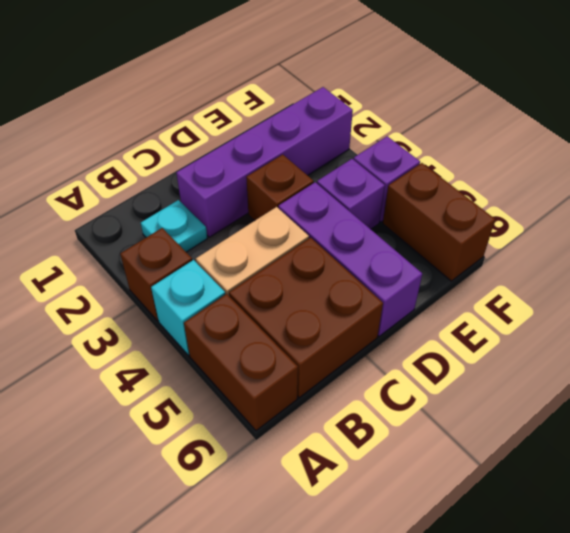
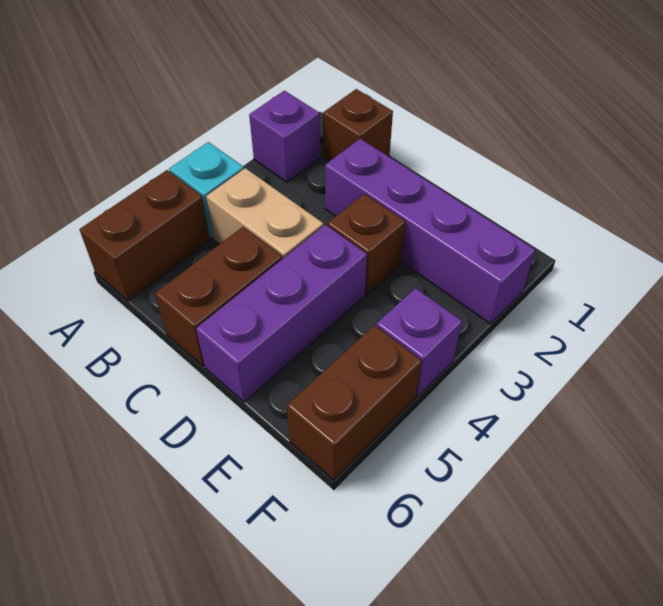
brown brick A3 level 1 -> brown brick B1 level 1
cyan plate B2 level 1 -> none
brown brick B5:C6 level 1 -> brown brick C5:C6 level 1
purple brick E4 level 1 -> purple brick A2 level 1

